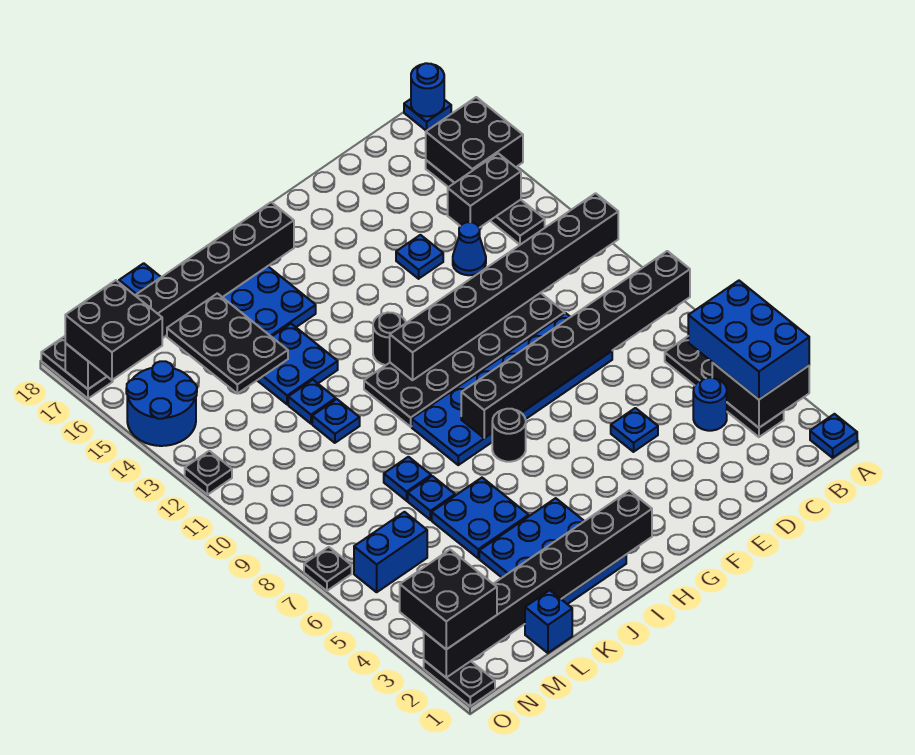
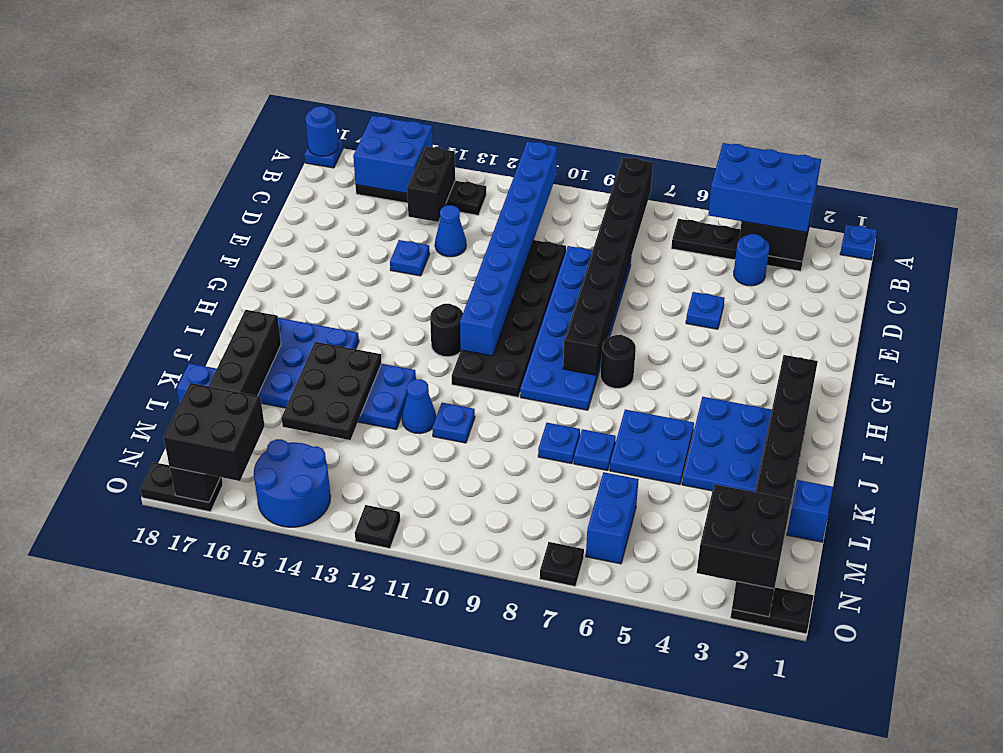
black brick A11:H11 level 2 -> blue brick A11:H11 level 2
black brick A15:B16 level 2 -> blue brick A15:B16 level 2
black brick H17:O17 level 2 -> black brick J17:O17 level 2
blue plate K12 level 1 -> blue cone K12 level 1
black plate K14:L16 level 2 -> black plate J14:L15 level 2

